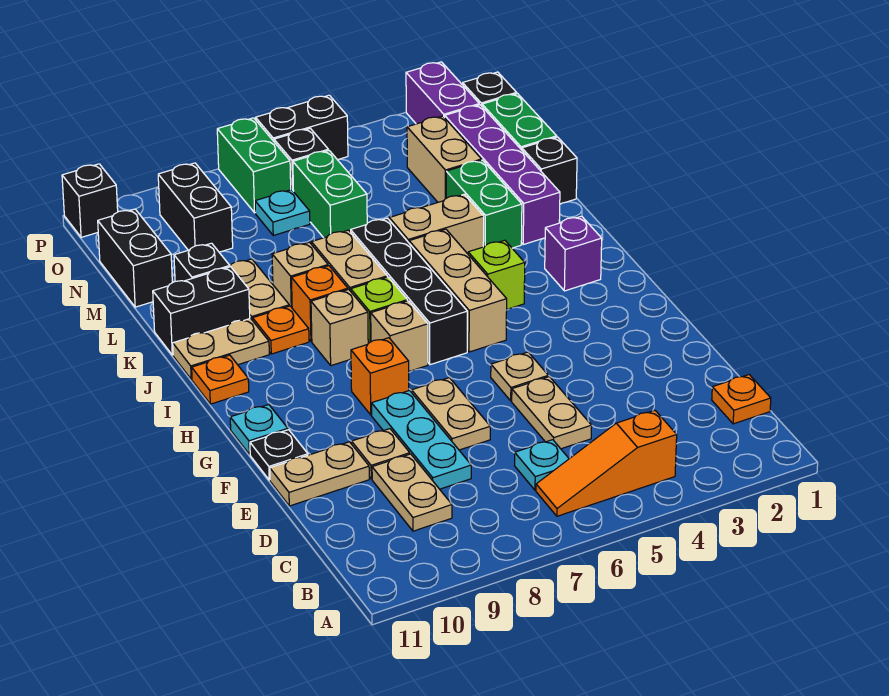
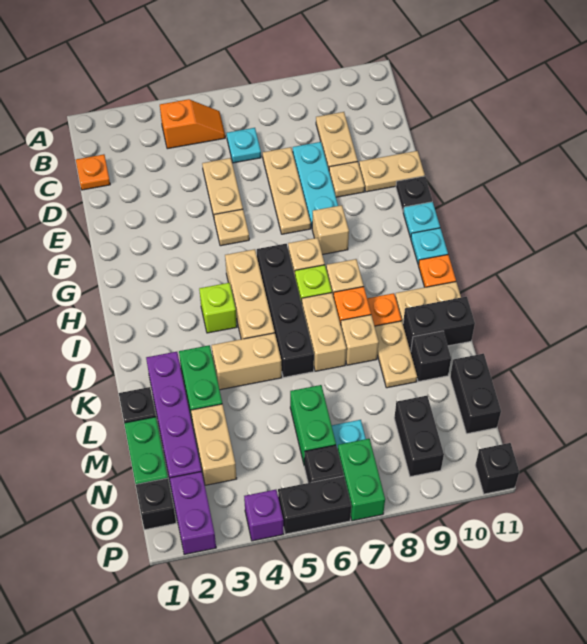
orange slope B4:B6 level 1 top 4 -> orange slope B4:B5 level 1 top 4
tan plate E7:F7 level 1 -> tan plate D7:F7 level 1
orange brick G8 level 1 -> tan brick G8 level 1
none -> cyan plate H11 level 1
purple brick I2 level 1 -> purple brick P4 level 1

